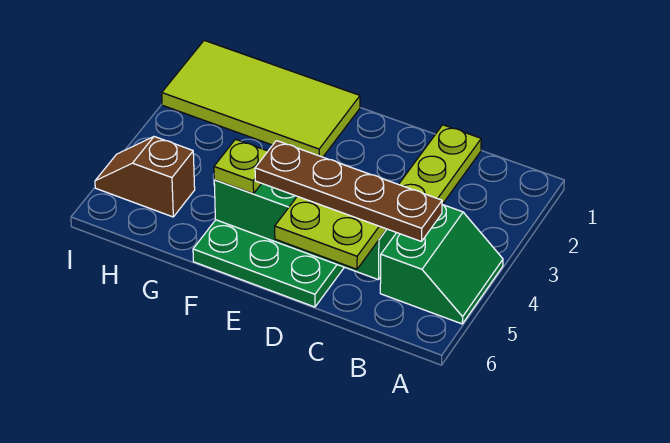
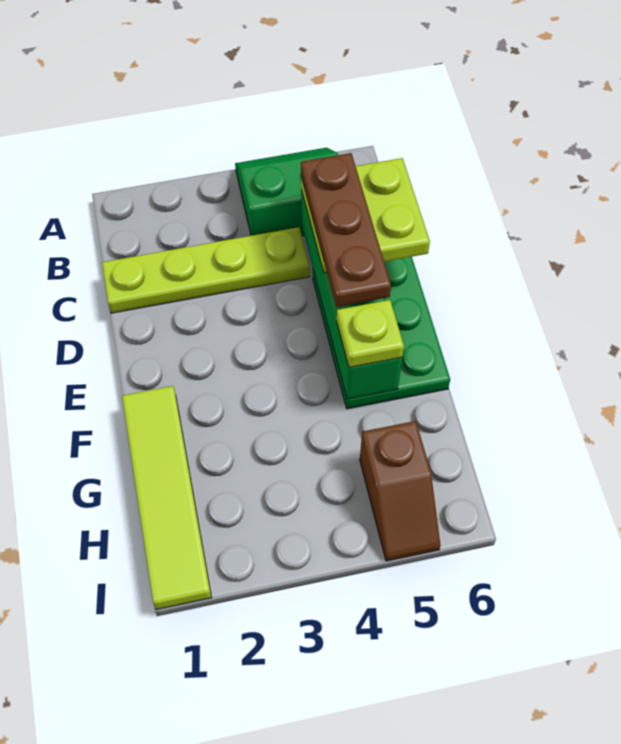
brown plate B5:E5 level 4 -> brown plate C5:E5 level 4
lime tile F1:I2 level 1 -> lime tile F1:I1 level 1

